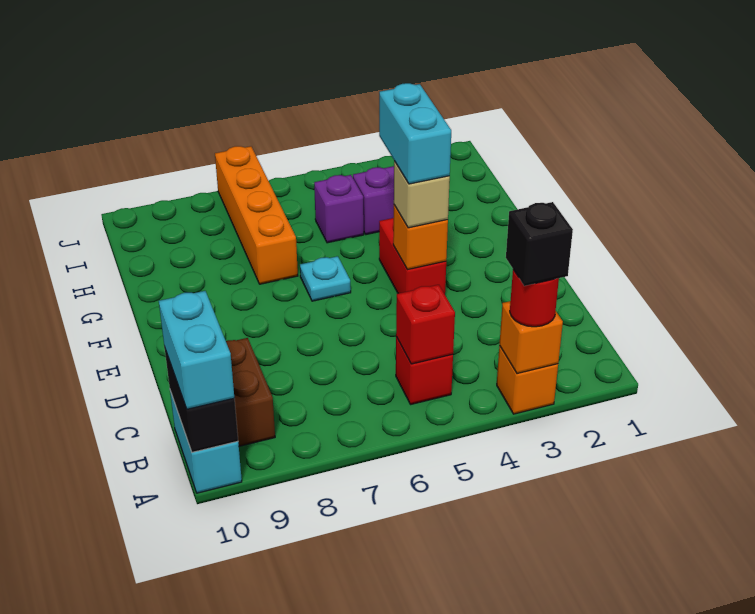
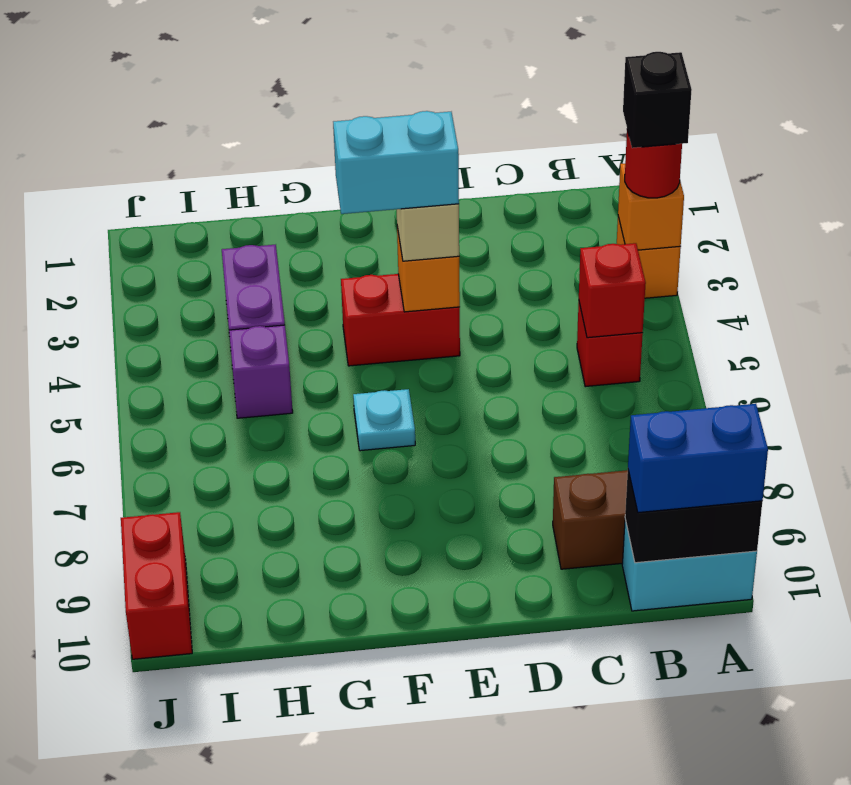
cyan brick A10:B10 level 3 -> blue brick A10:B10 level 3
orange brick G7:J7 level 1 -> none
none -> red brick J9:J10 level 1

